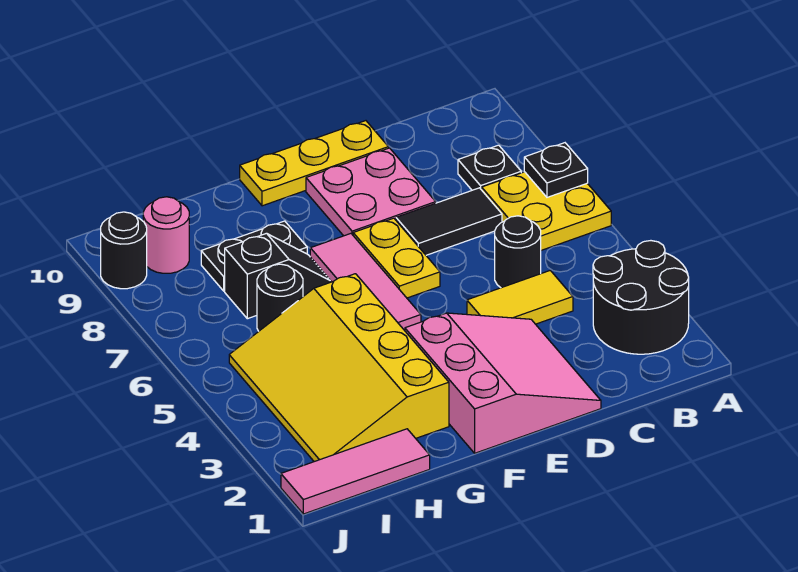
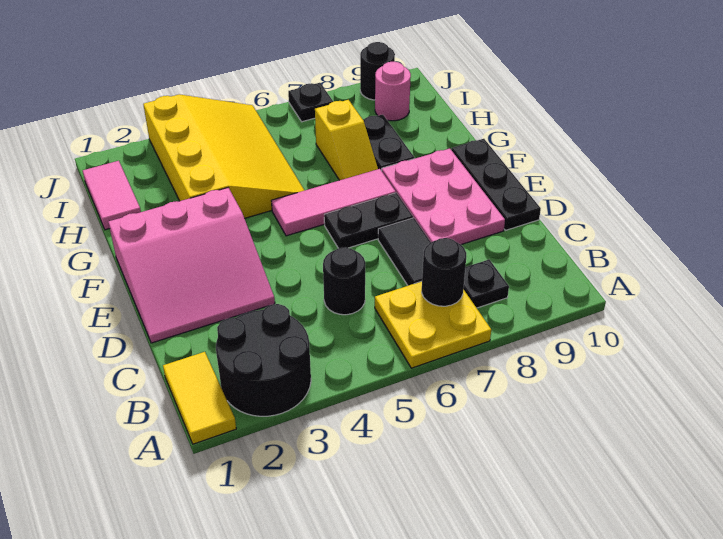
black plate A7 level 2 -> black plate J7 level 1
yellow tile C4:D4 level 1 -> yellow tile A1:B1 level 1
pink plate D8:E9 level 1 -> pink plate D8:F9 level 1
yellow plate D10:F10 level 1 -> black plate D10:F10 level 1
yellow plate E6:E7 level 1 -> black plate E6:E7 level 1
yellow slope G2:I5 level 1 top G -> yellow slope G3:J5 level 1 top 3
black slope G7:H7 level 1 top H -> yellow slope G7:H7 level 1 top H
pink tile H1:J1 level 1 -> pink tile H1:I1 level 1
black round brick H6 level 1 -> black round brick B7 level 2

